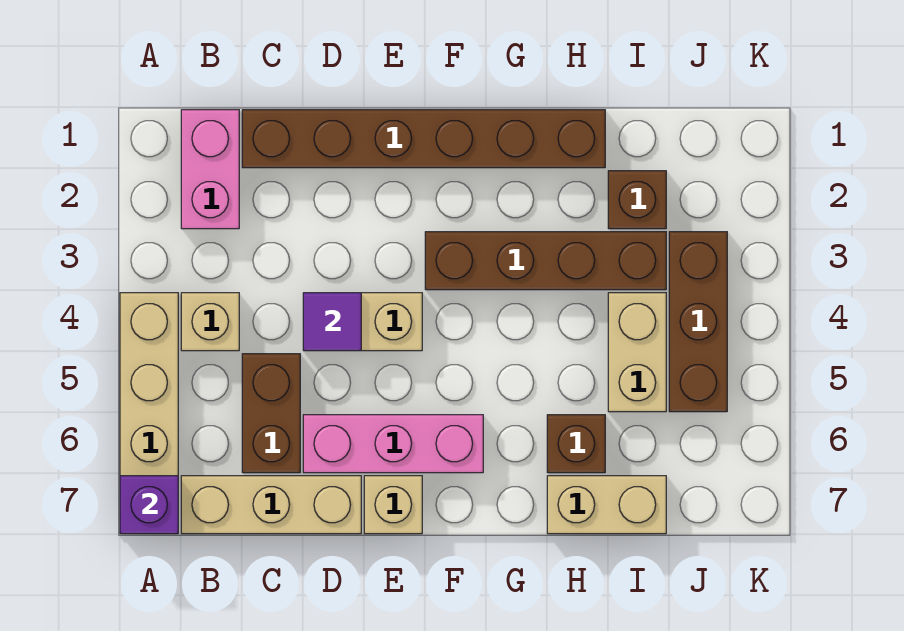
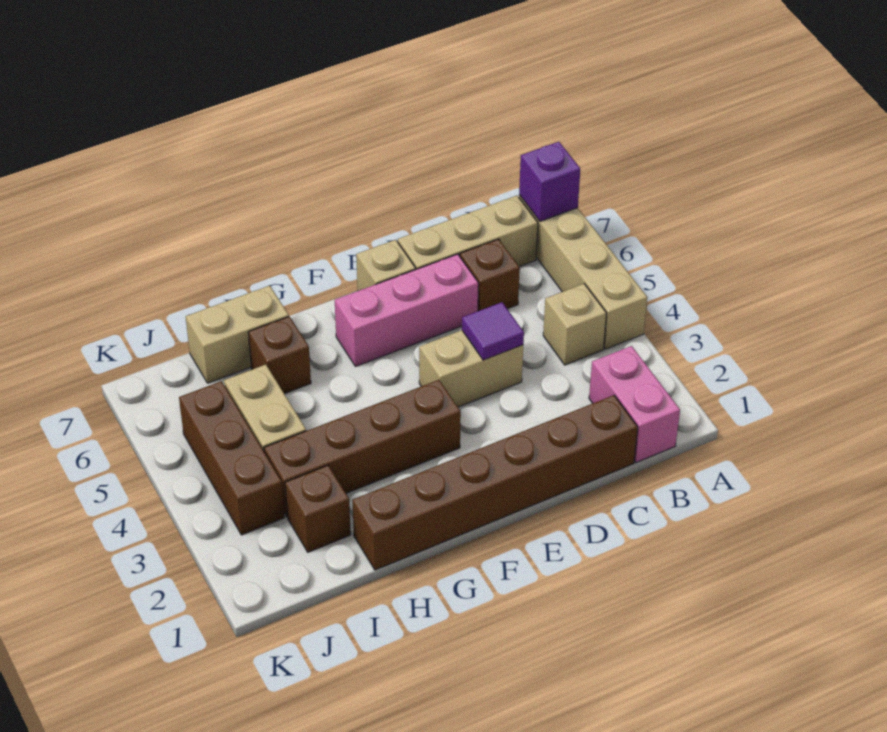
brown brick C5:C6 level 1 -> brown brick C6 level 1

